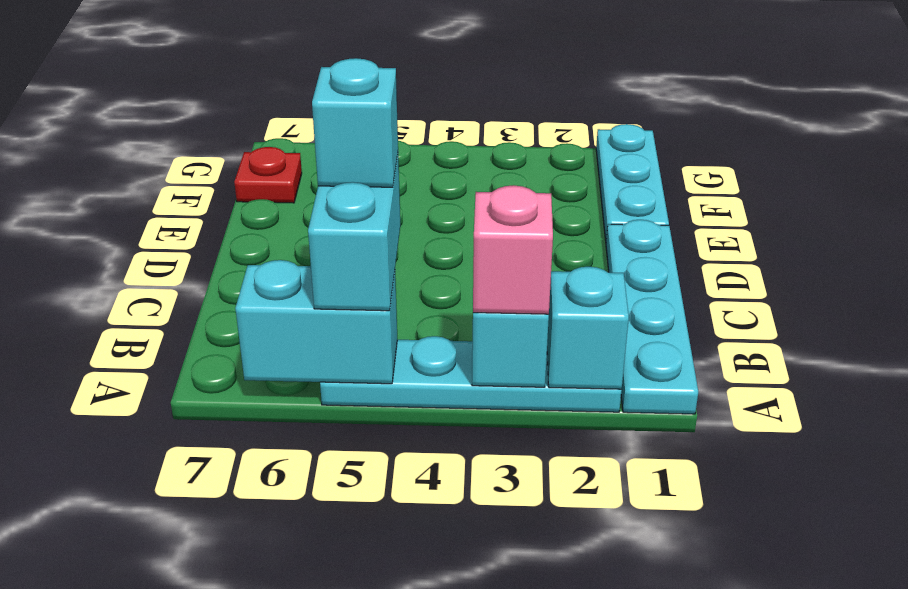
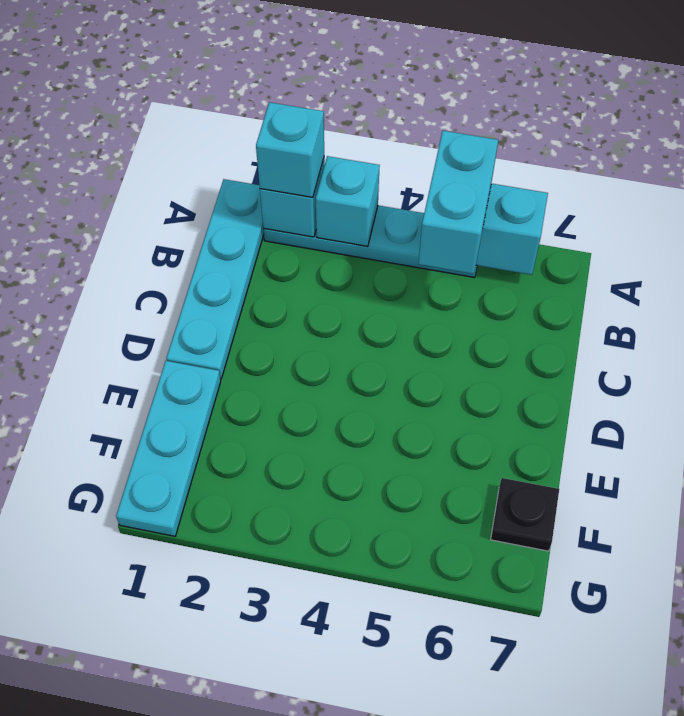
pink brick A3 level 3 -> none
cyan brick B5 level 4 -> cyan brick A2 level 3
red plate F7 level 1 -> black plate F7 level 1

